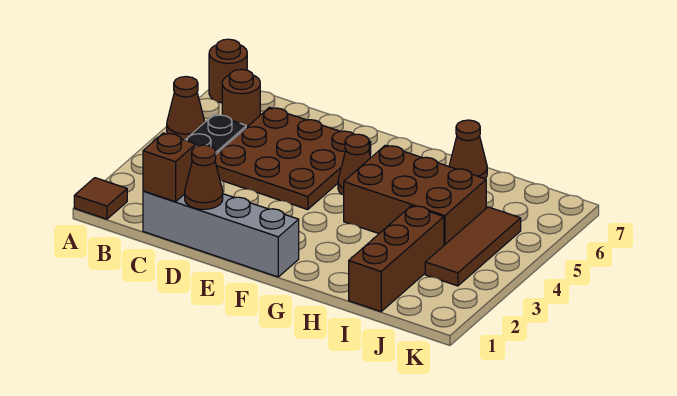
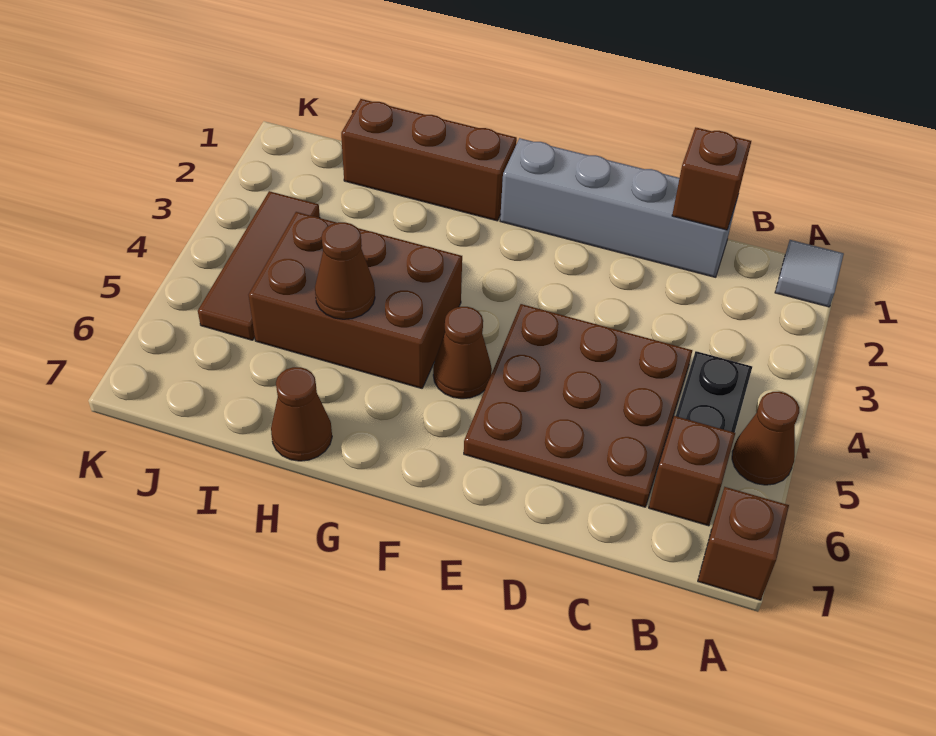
brown tile A1 level 1 -> grey tile A1 level 1
brown round brick A7 level 1 -> brown brick A7 level 1
brown round brick B6 level 1 -> brown brick B6 level 1
brown cone D1 level 2 -> brown cone H5 level 2
brown brick I1:I3 level 1 -> brown brick G1:I1 level 1

